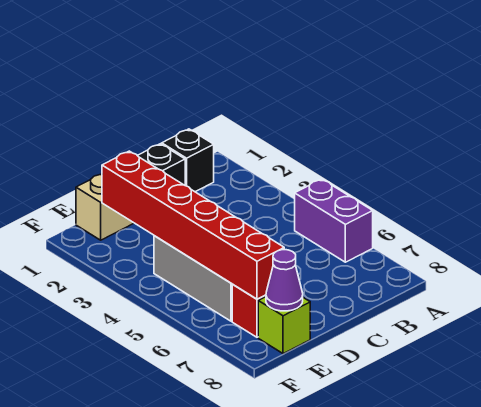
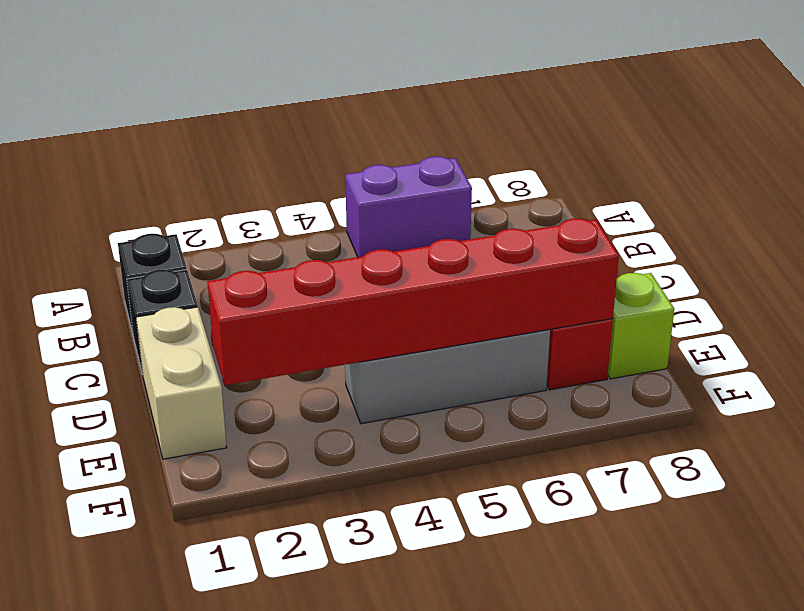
purple cone E8 level 2 -> none

